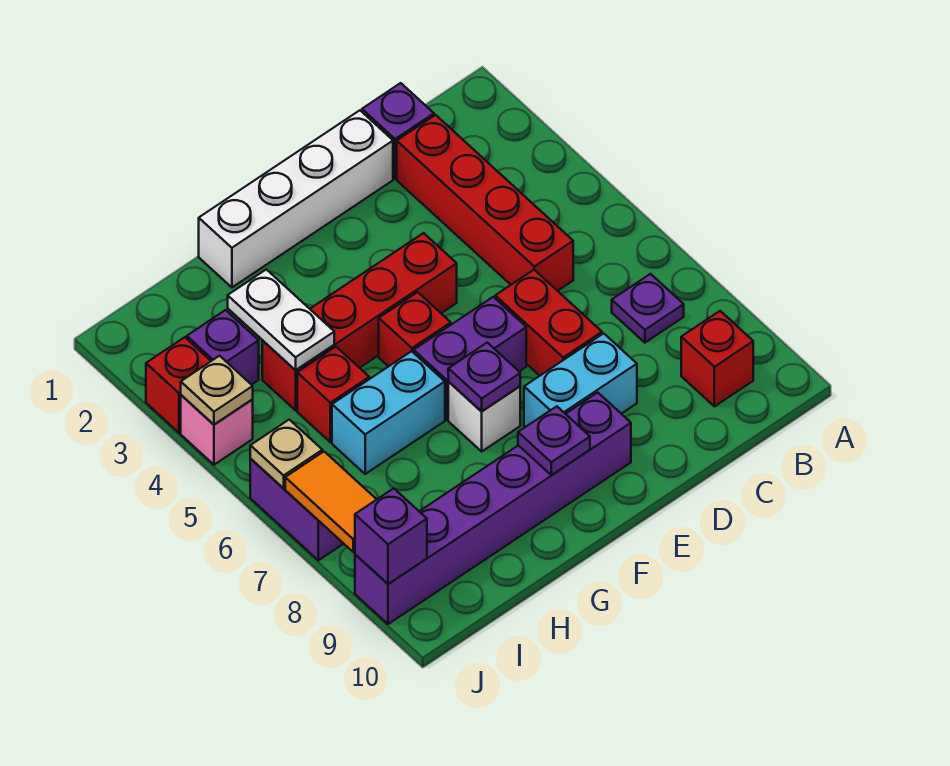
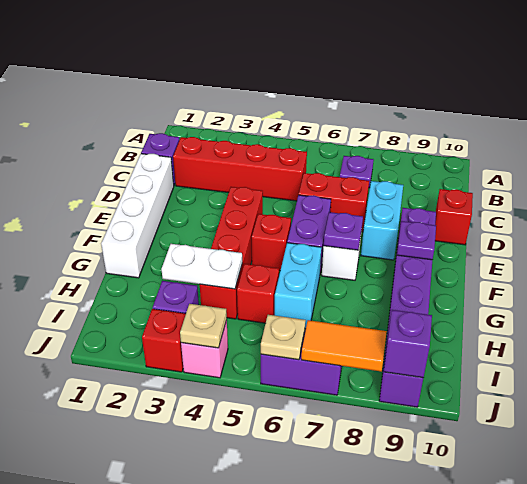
red brick B9 level 1 -> red brick D10 level 1

